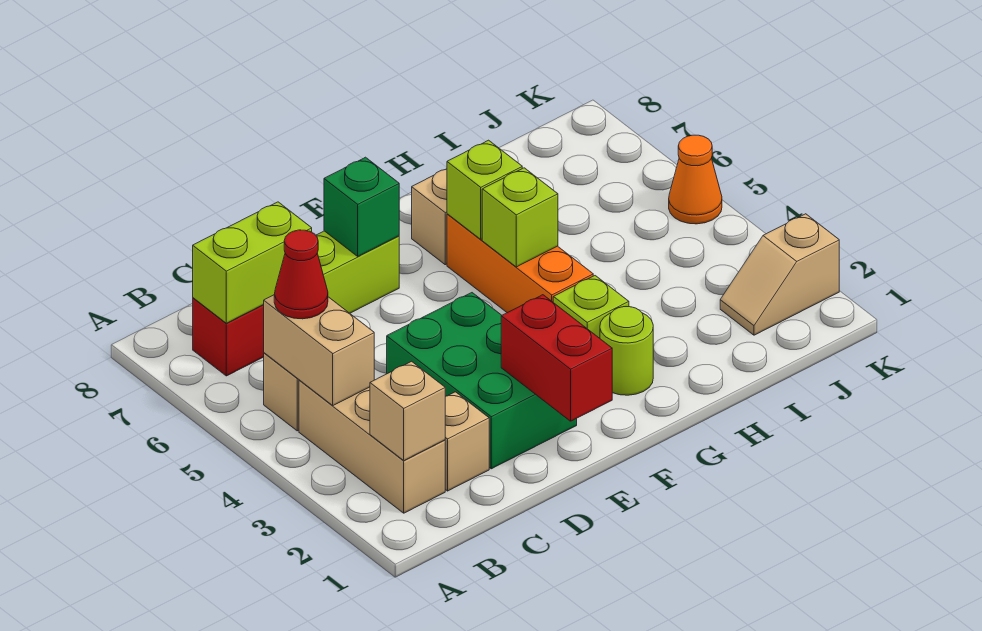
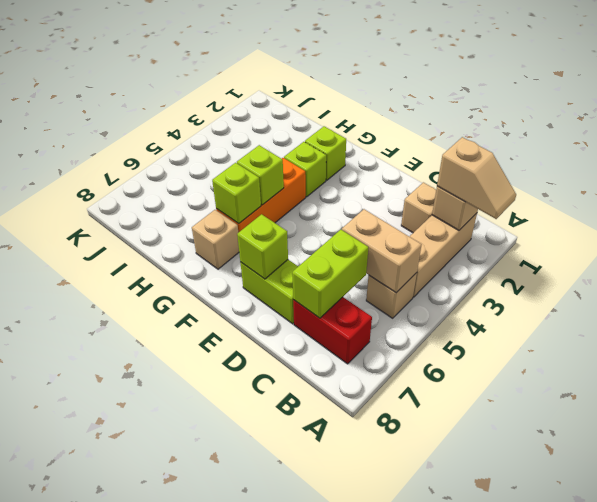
tan brick B4:B5 level 2 -> tan brick B5:C5 level 2
red cone B5 level 3 -> none
lime brick B7:C7 level 2 -> lime brick C6:C7 level 2
green brick D2:E4 level 1 -> none
red brick E1:E2 level 2 -> none
green brick E7 level 2 -> lime brick E7 level 2
lime round brick G2 level 1 -> lime brick G2 level 1
tan slope J2:K2 level 1 top K -> tan slope A2:B2 level 3 top B
orange cone K5 level 1 -> none

